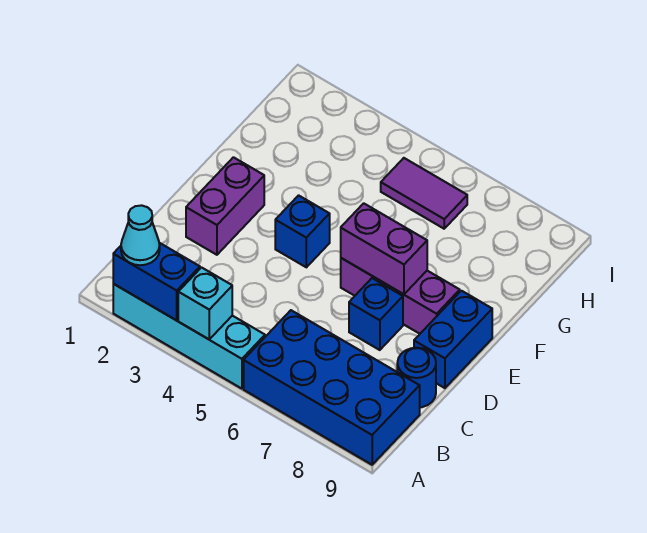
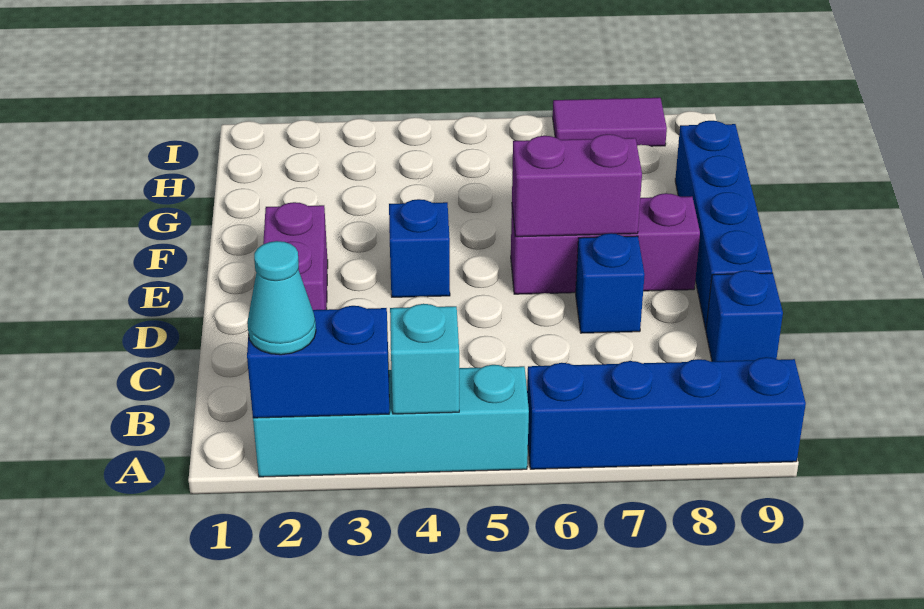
blue brick A6:B9 level 1 -> blue brick A6:A9 level 1
blue round brick C9 level 1 -> blue brick C9 level 1
blue brick D9:E9 level 1 -> blue brick D9:G9 level 1
purple tile H5:H6 level 1 -> purple tile I7:I8 level 1

